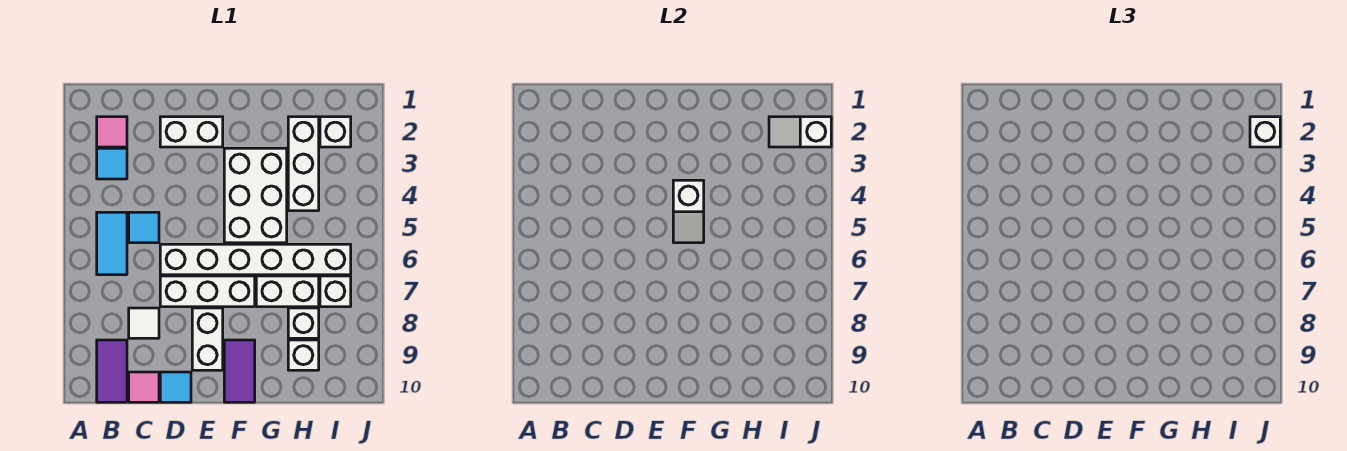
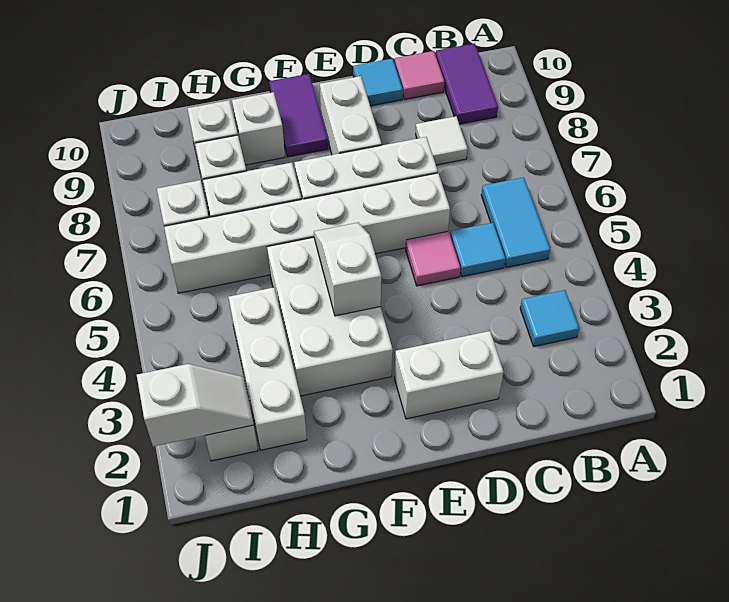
pink tile B2 level 1 -> pink tile D5 level 1
white brick J2 level 3 -> white brick G9 level 1

